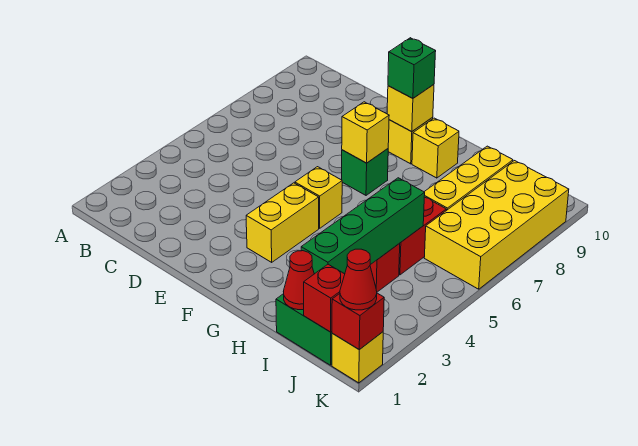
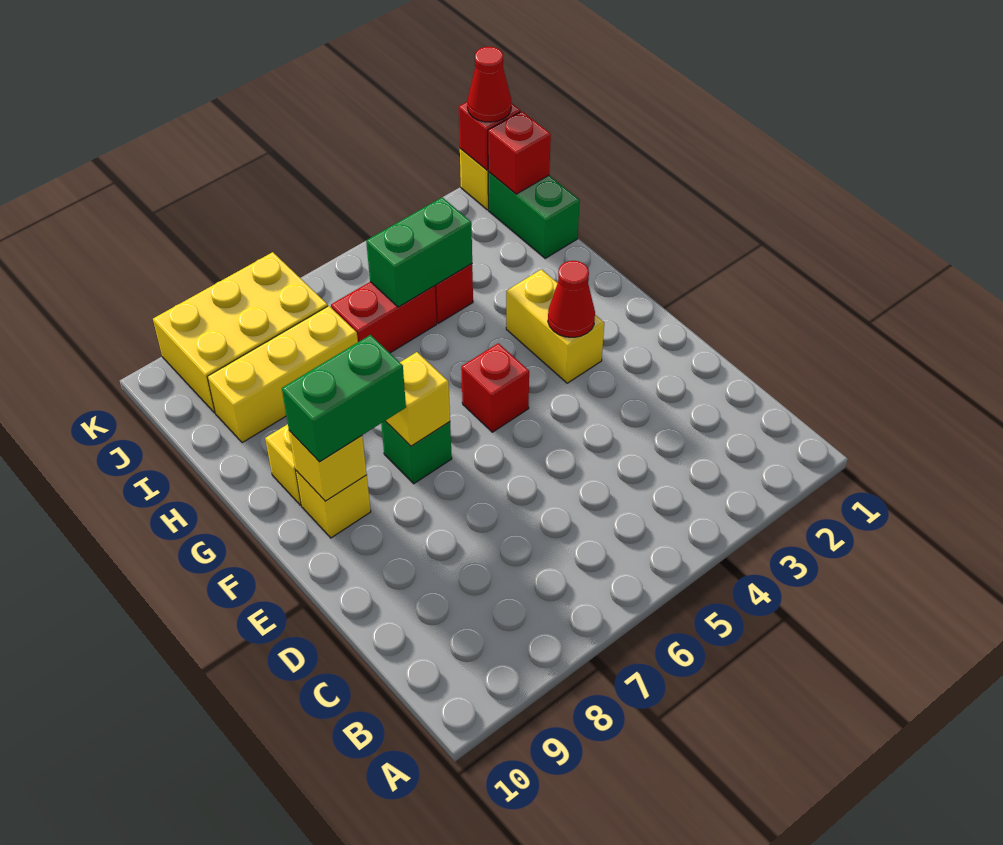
yellow brick F3:F4 level 1 -> yellow brick F3:G3 level 1
yellow brick F5 level 1 -> red brick F5 level 1
green brick F9 level 3 -> green brick F8:F9 level 3
red cone I1 level 2 -> red cone F3 level 2
green brick I2:I5 level 2 -> green brick I4:I5 level 2
yellow brick J6:K9 level 1 -> yellow brick J7:K9 level 1

